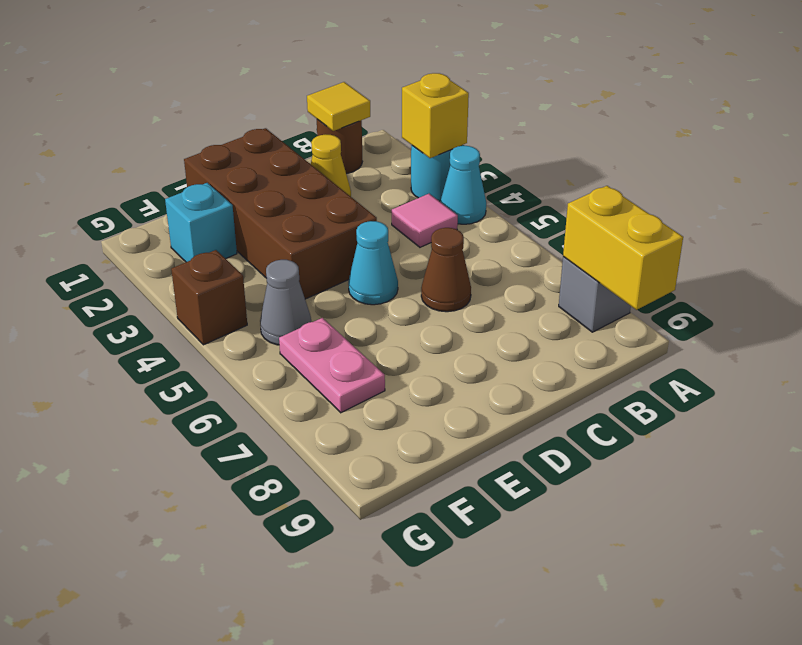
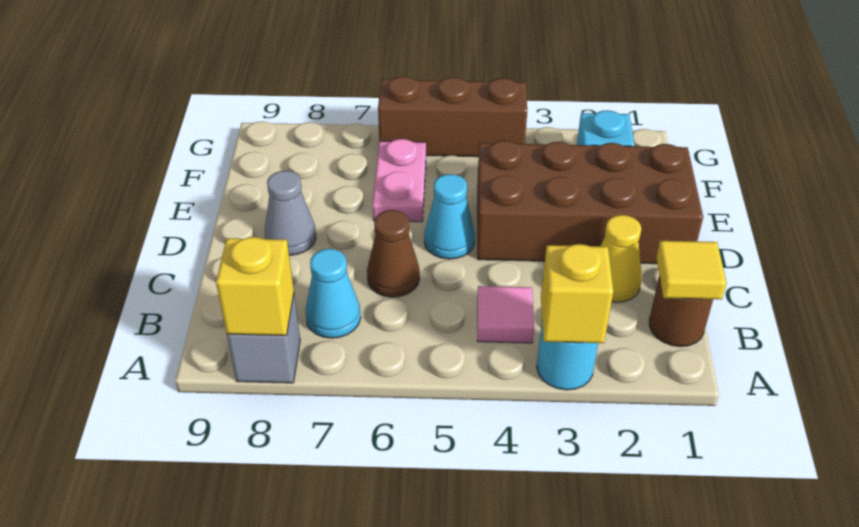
cyan cone A4 level 1 -> cyan cone B7 level 1
yellow brick A8:A9 level 2 -> yellow brick A8 level 2
grey cone F5 level 1 -> grey cone D8 level 1
pink plate F6:F7 level 1 -> pink plate E6:F6 level 1
brown brick G4 level 1 -> brown brick G4:G6 level 1

